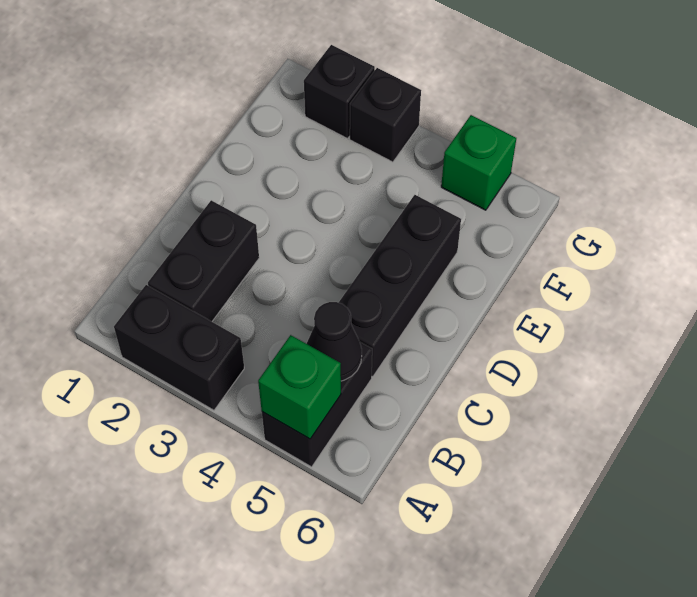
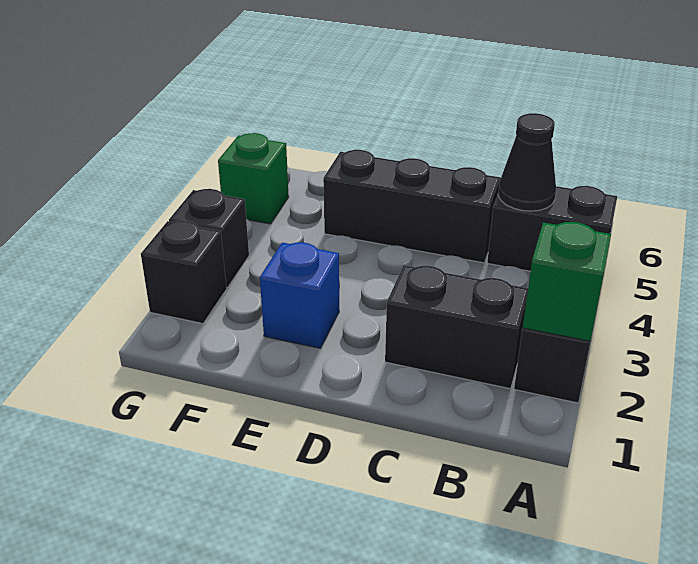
green brick A5 level 2 -> green brick A2 level 2
none -> blue brick E2 level 1

